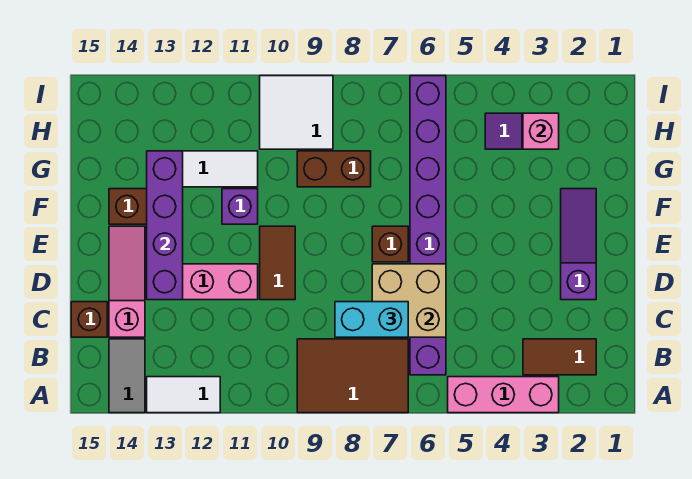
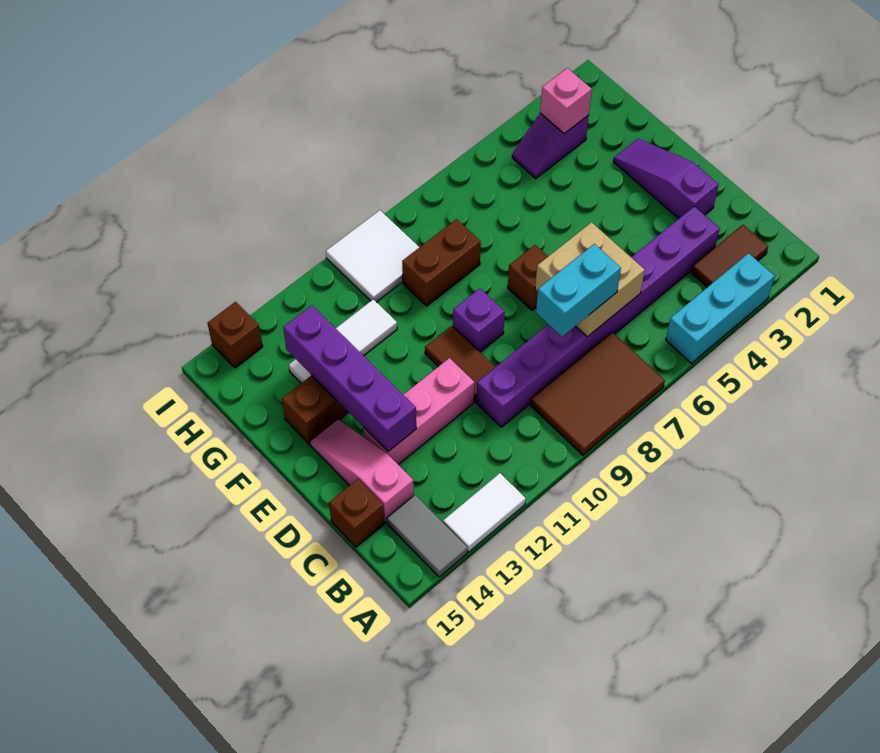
pink brick A3:A5 level 1 -> cyan brick A3:A5 level 1
purple brick B6:I6 level 1 -> purple brick C3:C10 level 1
purple brick F11 level 1 -> purple brick E9 level 1
none -> brown brick I14 level 1

